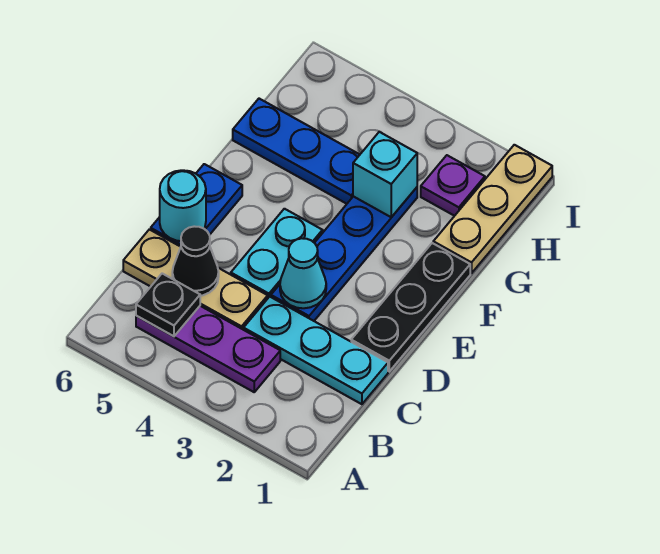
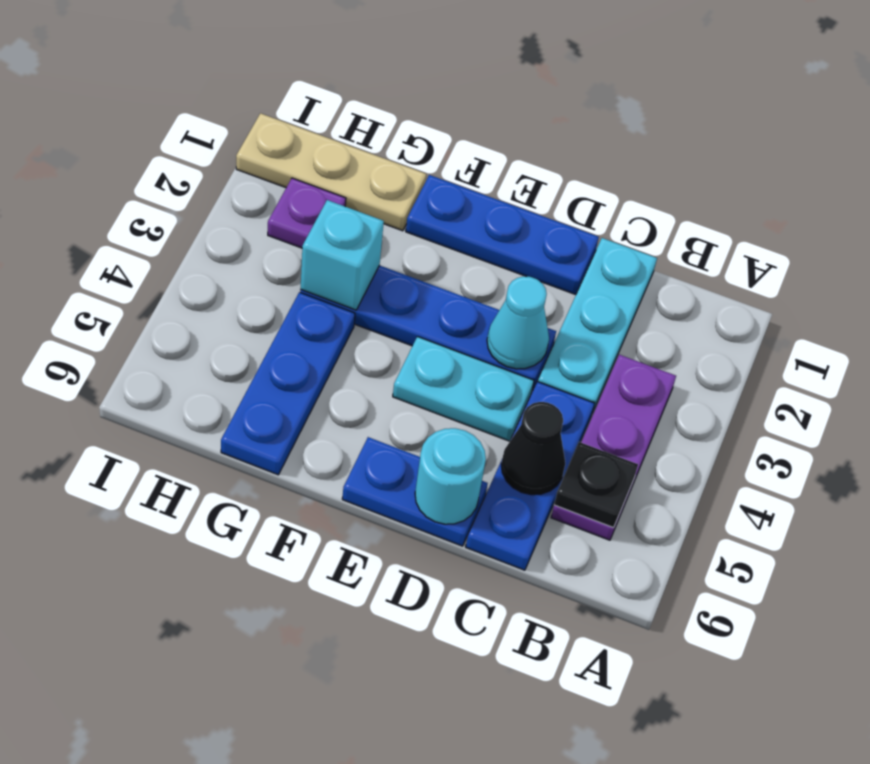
tan plate C4:C6 level 1 -> blue plate C4:C6 level 1
black plate D1:F1 level 1 -> blue plate D1:F1 level 1

